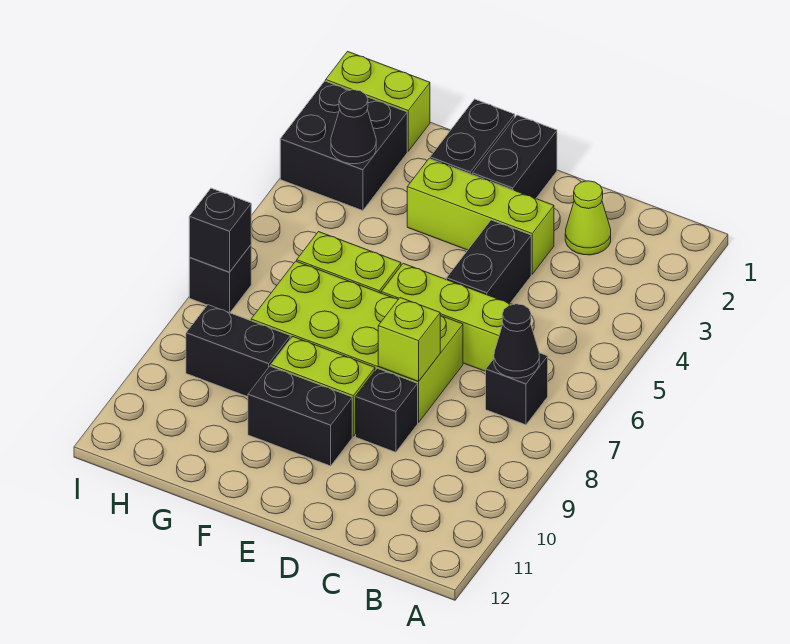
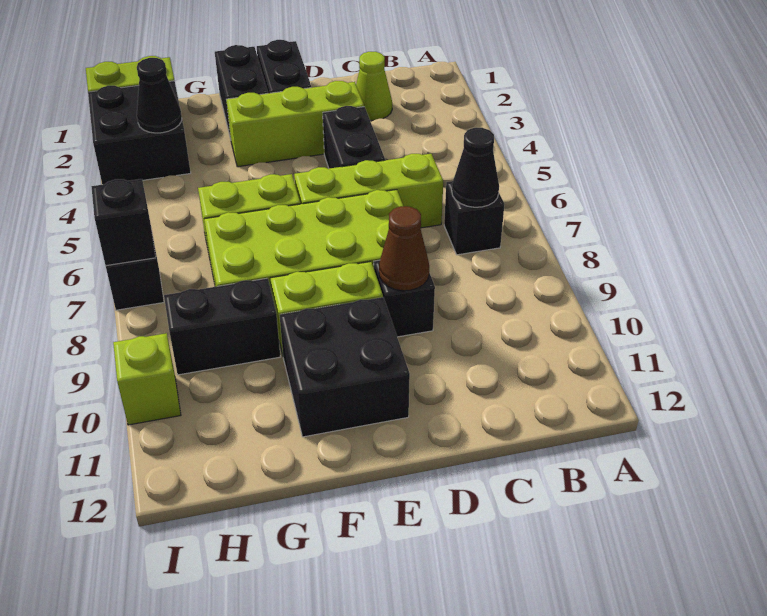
lime brick D8 level 2 -> lime brick I10 level 1
none -> brown cone D9 level 2
black brick E10:F10 level 1 -> black brick E10:F11 level 1

